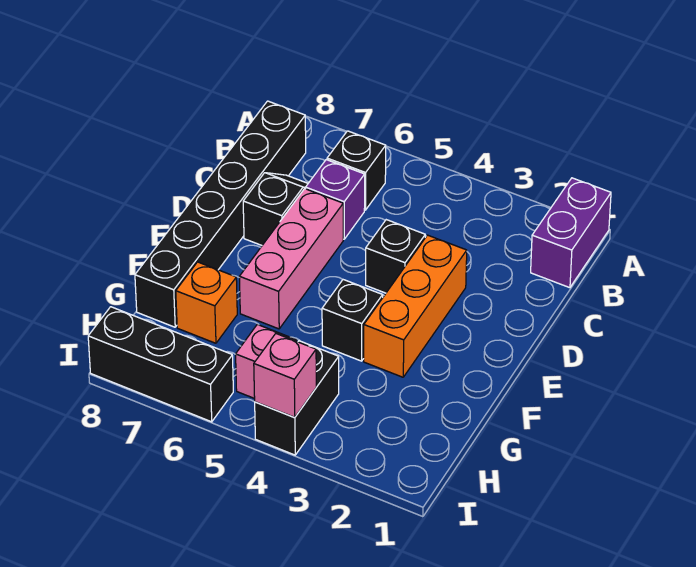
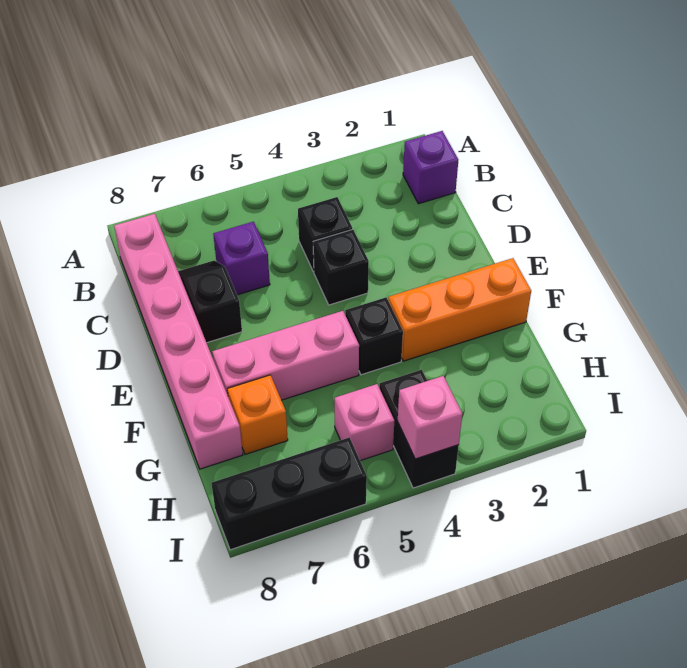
purple brick A1:B1 level 1 -> purple brick B1 level 1
black brick B6 level 1 -> black brick C4 level 1
black brick B8:G8 level 1 -> pink brick B8:G8 level 1
orange brick D3:F3 level 1 -> orange brick F1:F3 level 1
pink brick D6:F6 level 1 -> pink brick F5:F7 level 1

